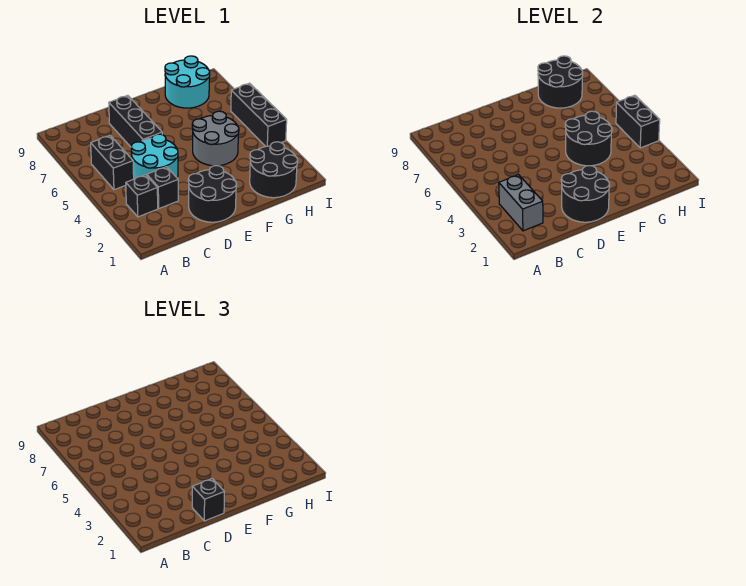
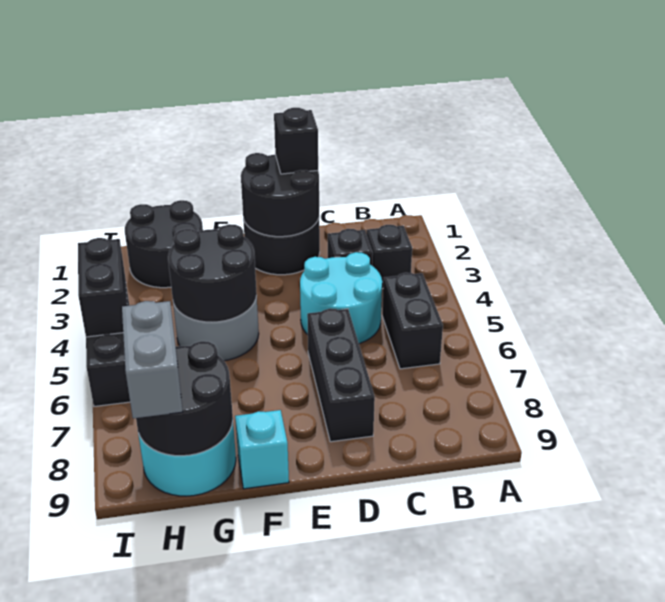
grey brick B2:B3 level 2 -> grey brick H8:H9 level 3
none -> cyan brick F9 level 1

